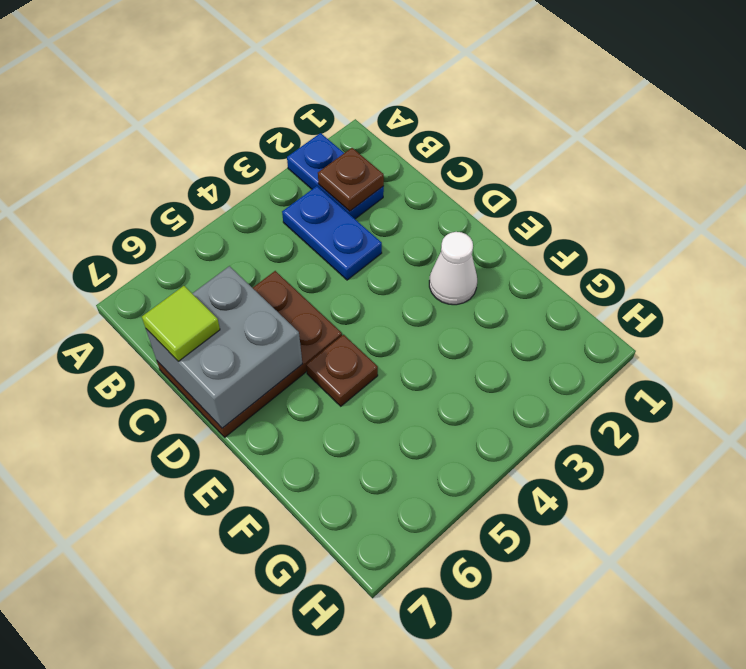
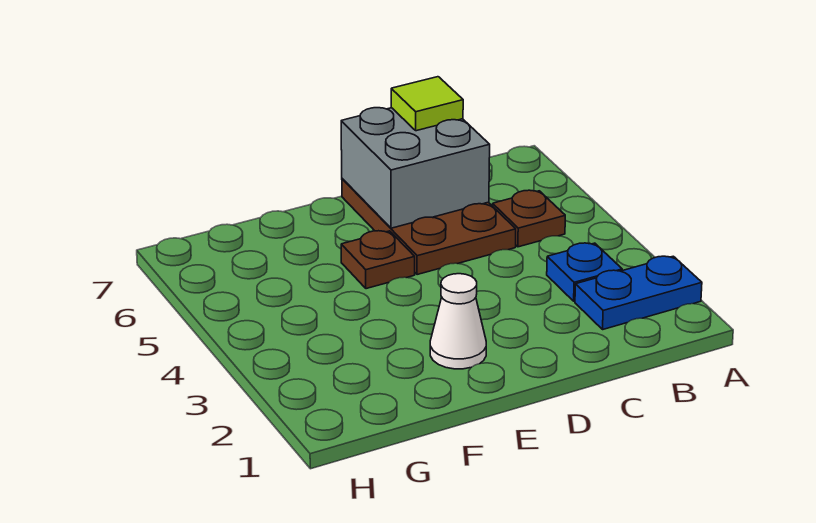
brown plate B2 level 2 -> brown plate B5 level 1
blue plate B3:C3 level 1 -> blue plate B3 level 1

